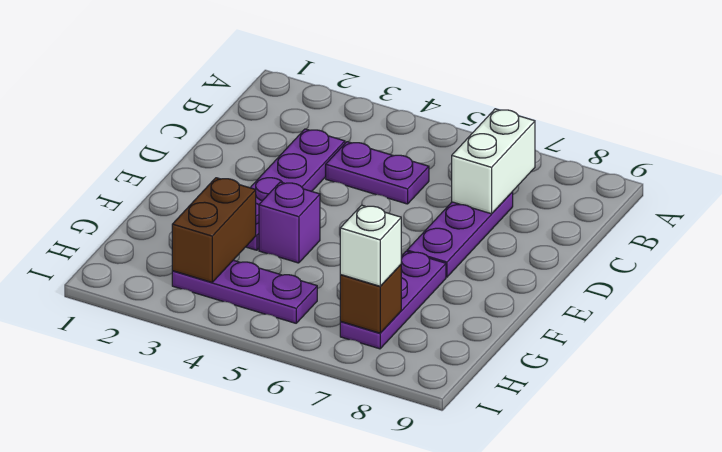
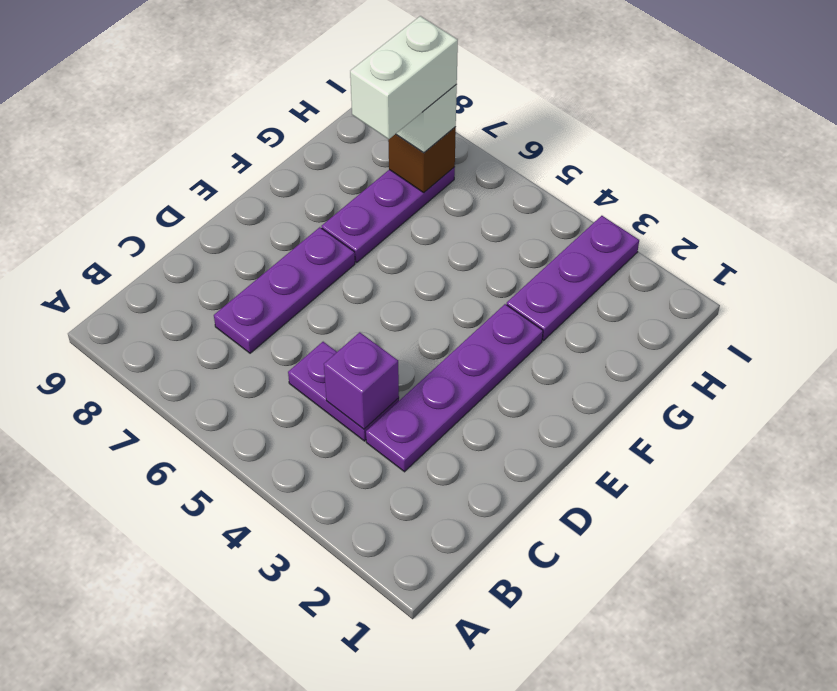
white brick B7:C7 level 2 -> white brick G7:H7 level 4
purple brick F4 level 1 -> purple brick C4 level 2
brown brick G3:H3 level 2 -> none
purple plate H3:H5 level 1 -> purple plate G3:I3 level 1

